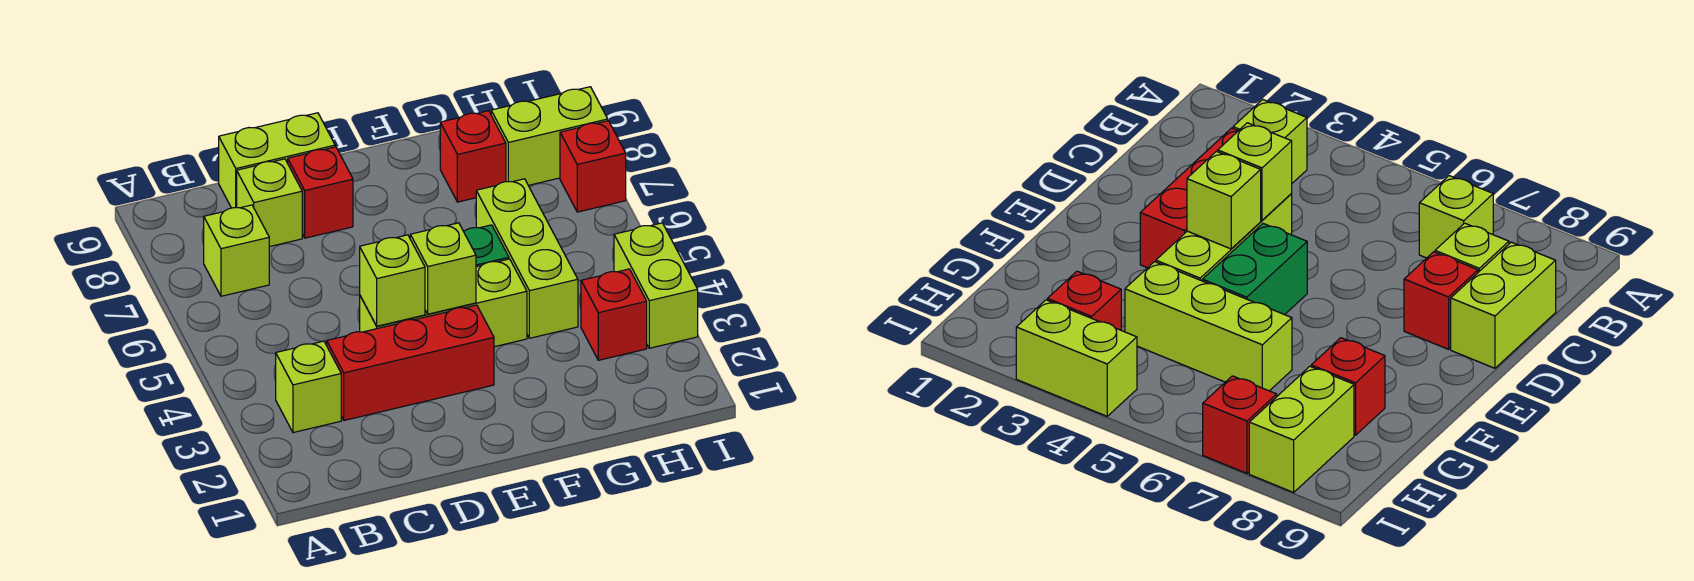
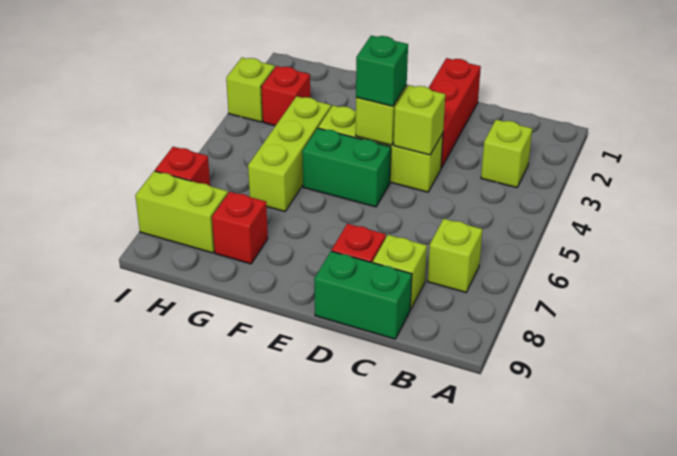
red brick C3:E3 level 1 -> red brick D1:D3 level 1
lime brick C9:D9 level 1 -> green brick C9:D9 level 1
none -> green brick E4 level 3
lime brick I3:I4 level 1 -> lime brick I3 level 1

